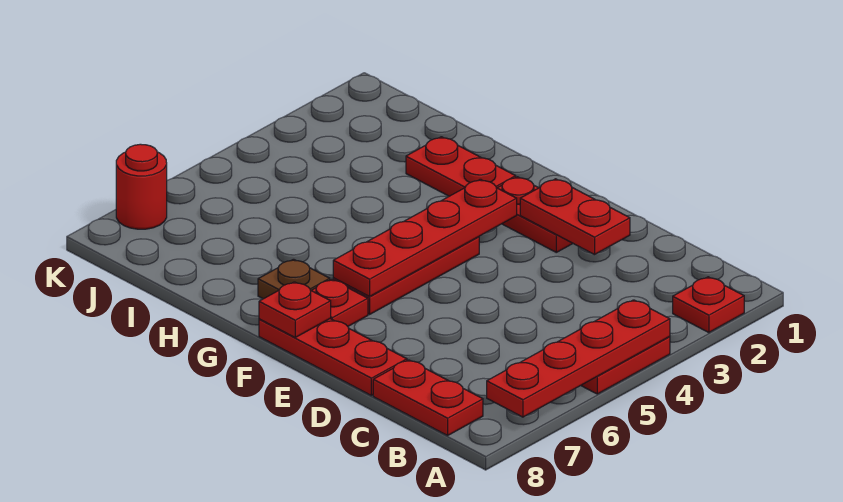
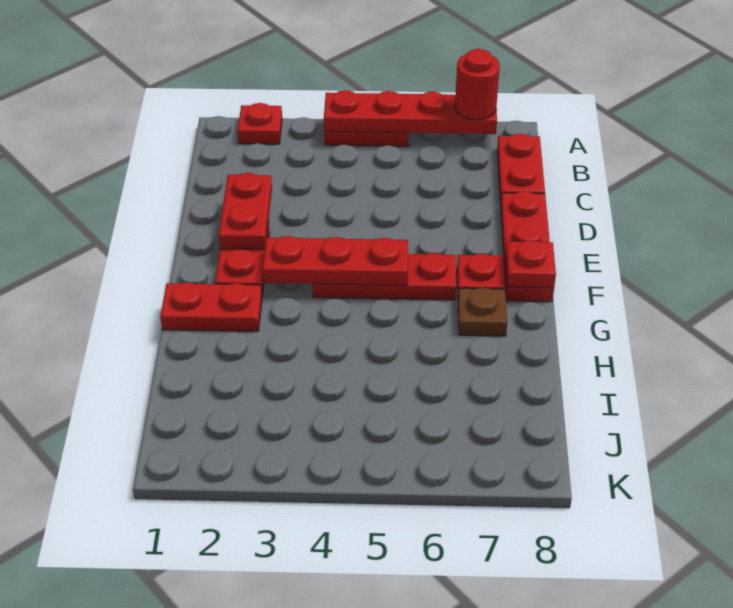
red plate F3:F6 level 2 -> red plate F3:F5 level 2
red plate G2:H2 level 1 -> red plate G1:G2 level 1
red round brick K7 level 1 -> red round brick A7 level 3

